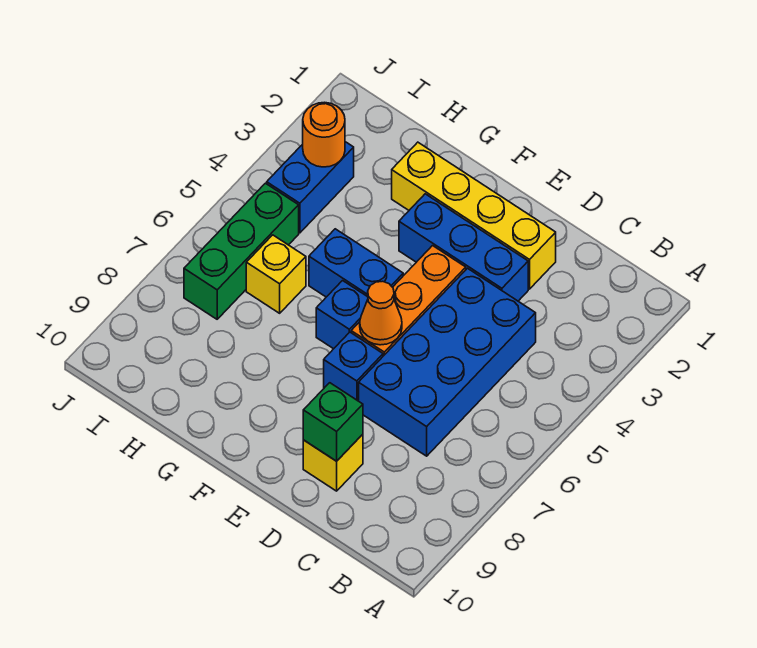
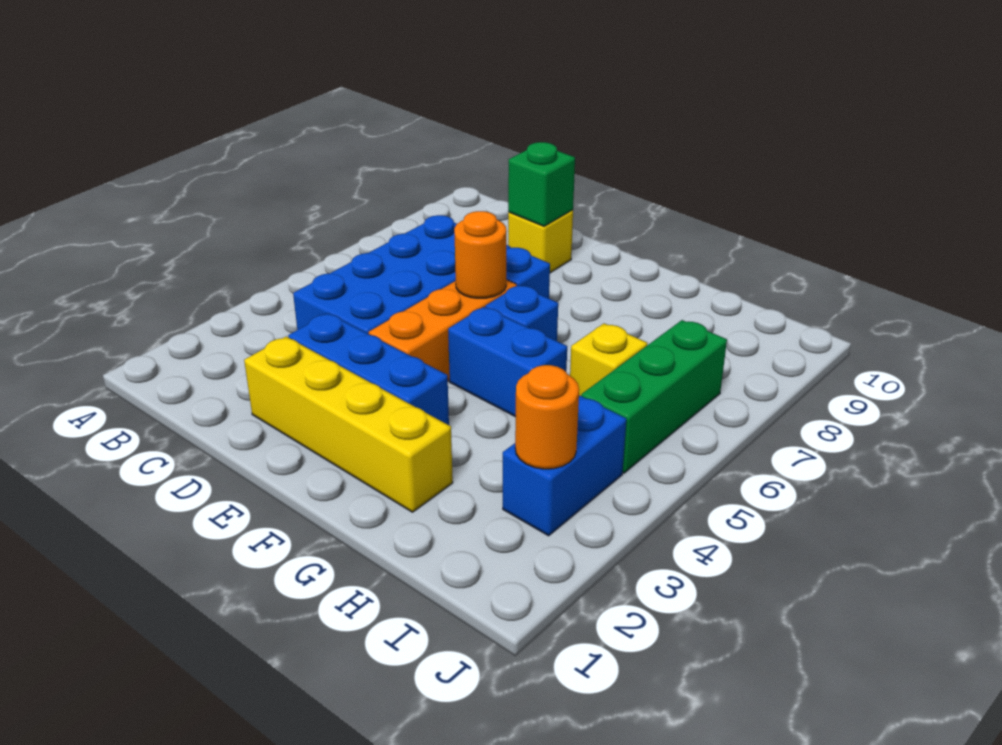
orange cone E6 level 2 -> orange round brick E6 level 2

